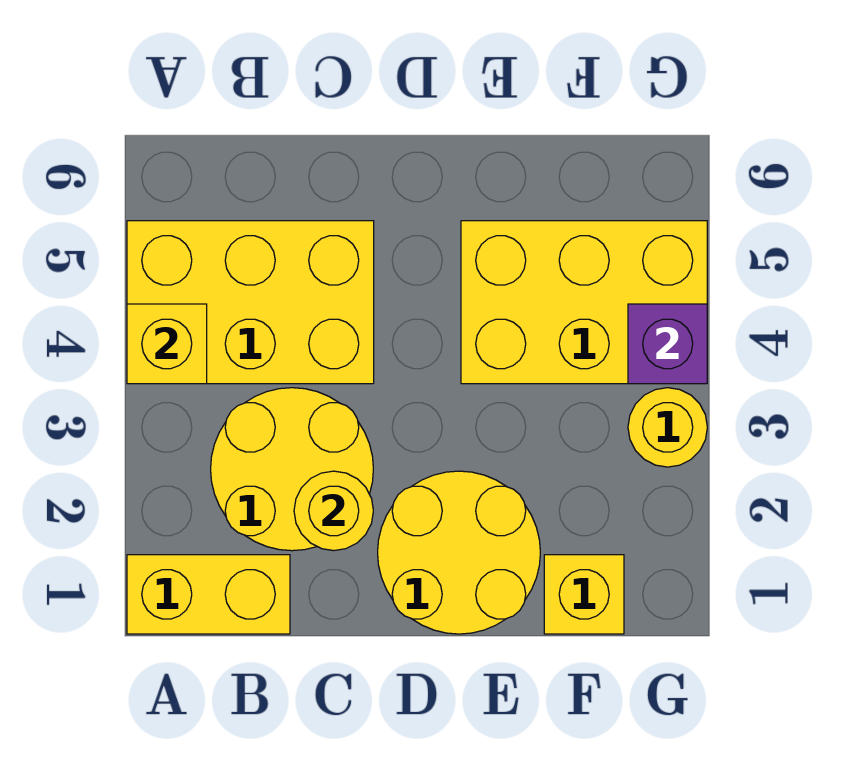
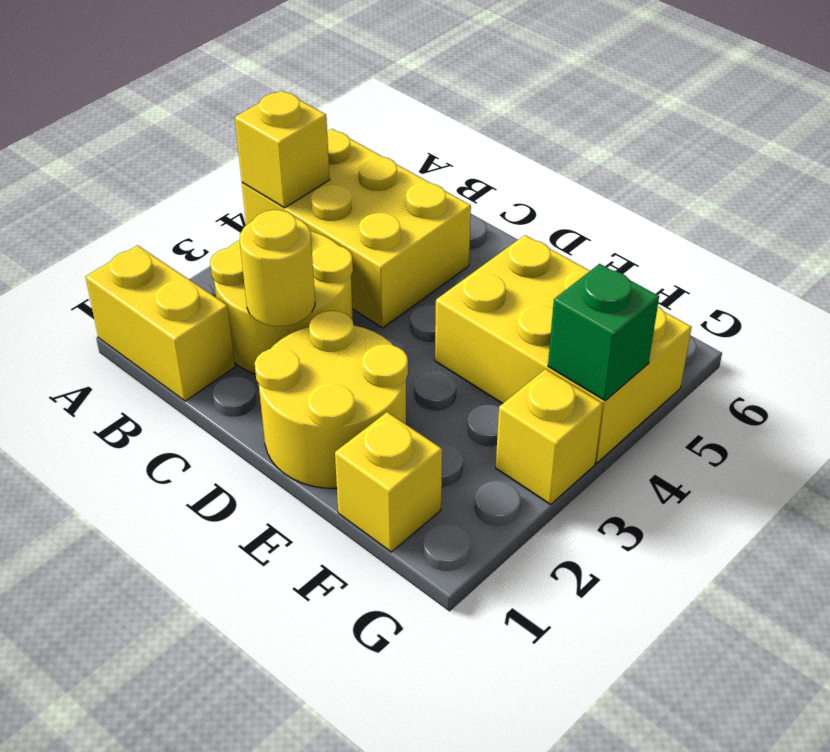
yellow round brick G3 level 1 -> yellow brick G3 level 1
purple brick G4 level 2 -> green brick G4 level 2

